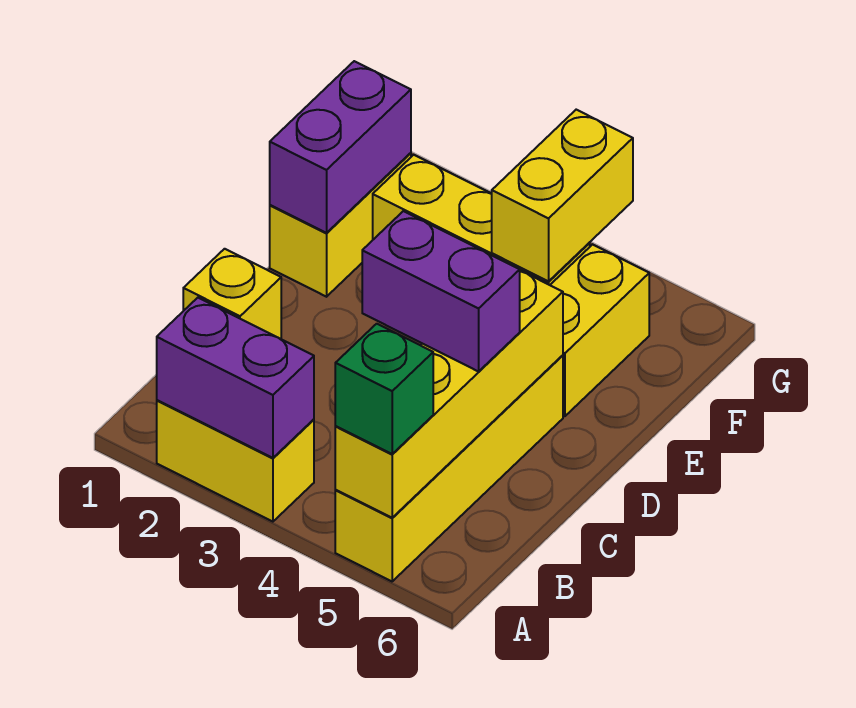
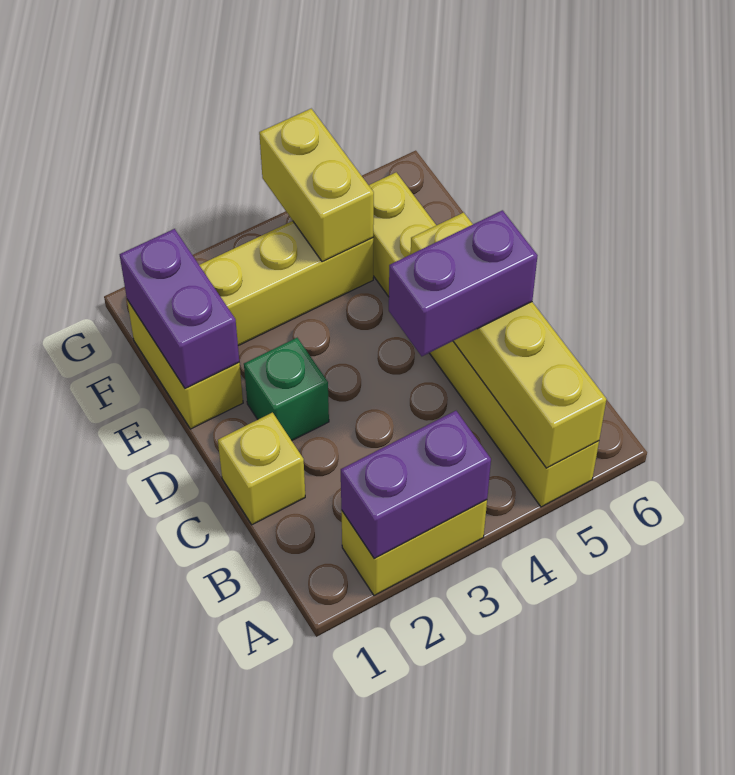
green brick A5 level 3 -> green brick D2 level 1

